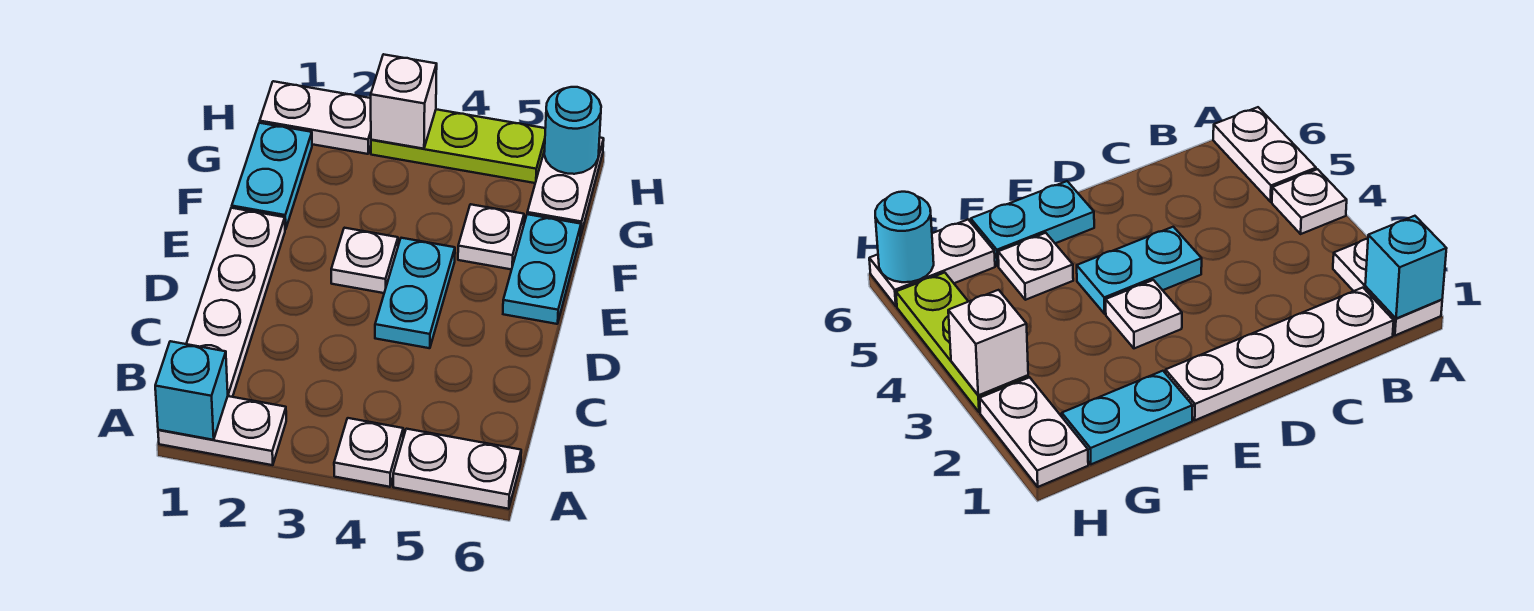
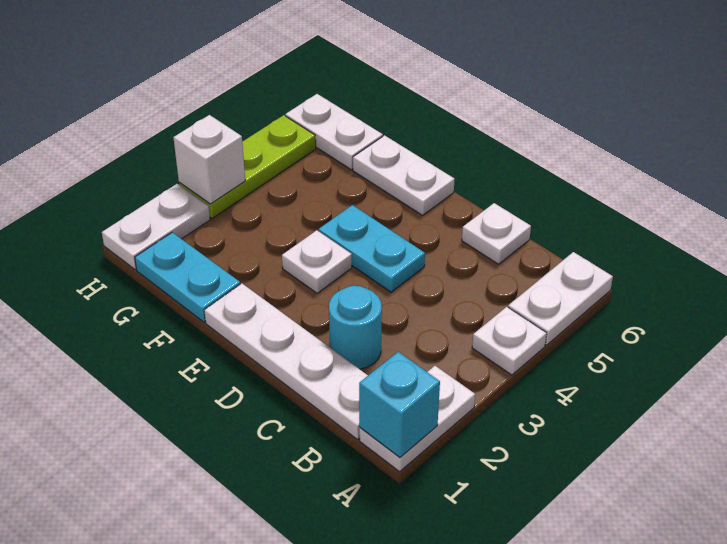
cyan plate E6:F6 level 1 -> white plate E6:F6 level 1
white plate F5 level 1 -> white plate C6 level 1
cyan round brick H6 level 2 -> cyan round brick C2 level 1

